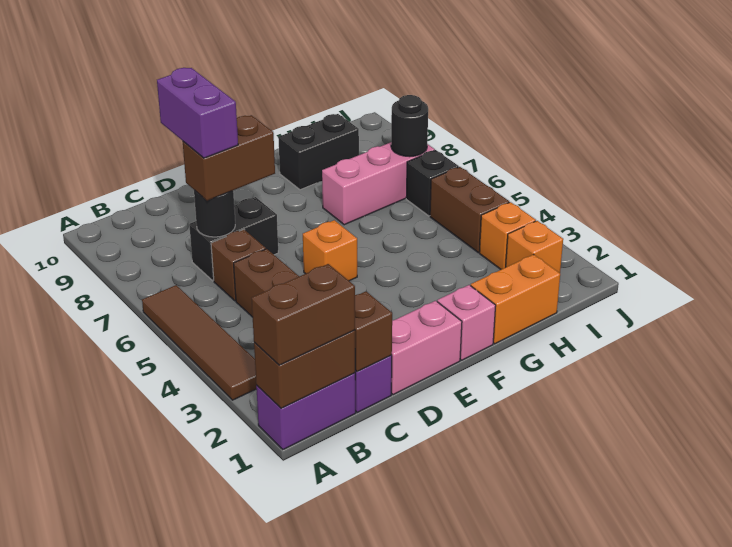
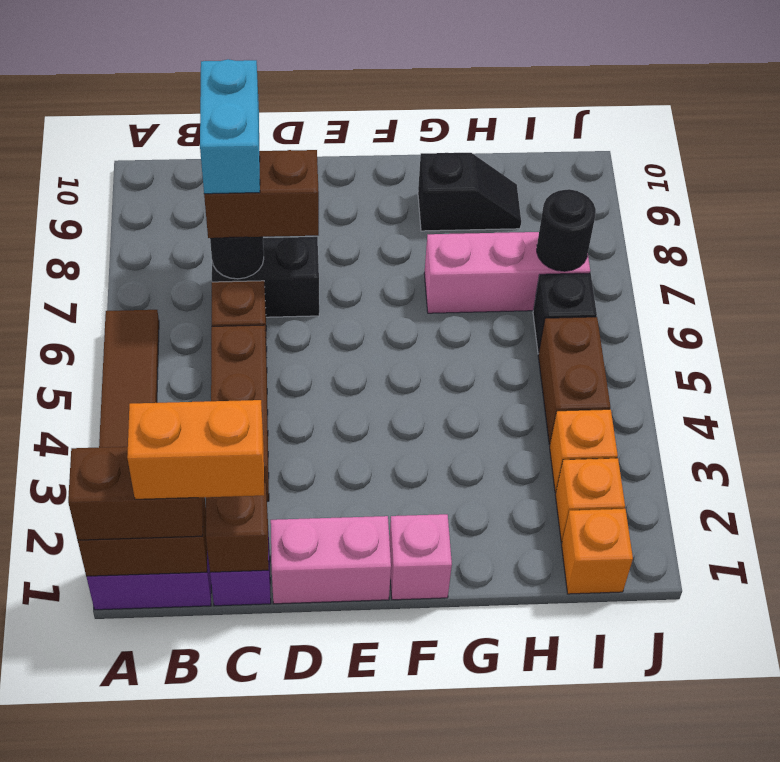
purple brick C7:C8 level 4 -> cyan brick C7:C8 level 4
orange brick E5 level 1 -> orange brick I1 level 1
orange brick G1:H1 level 1 -> orange brick B1:C1 level 4
black brick G9:H9 level 1 -> black slope G9:H9 level 1 top G

